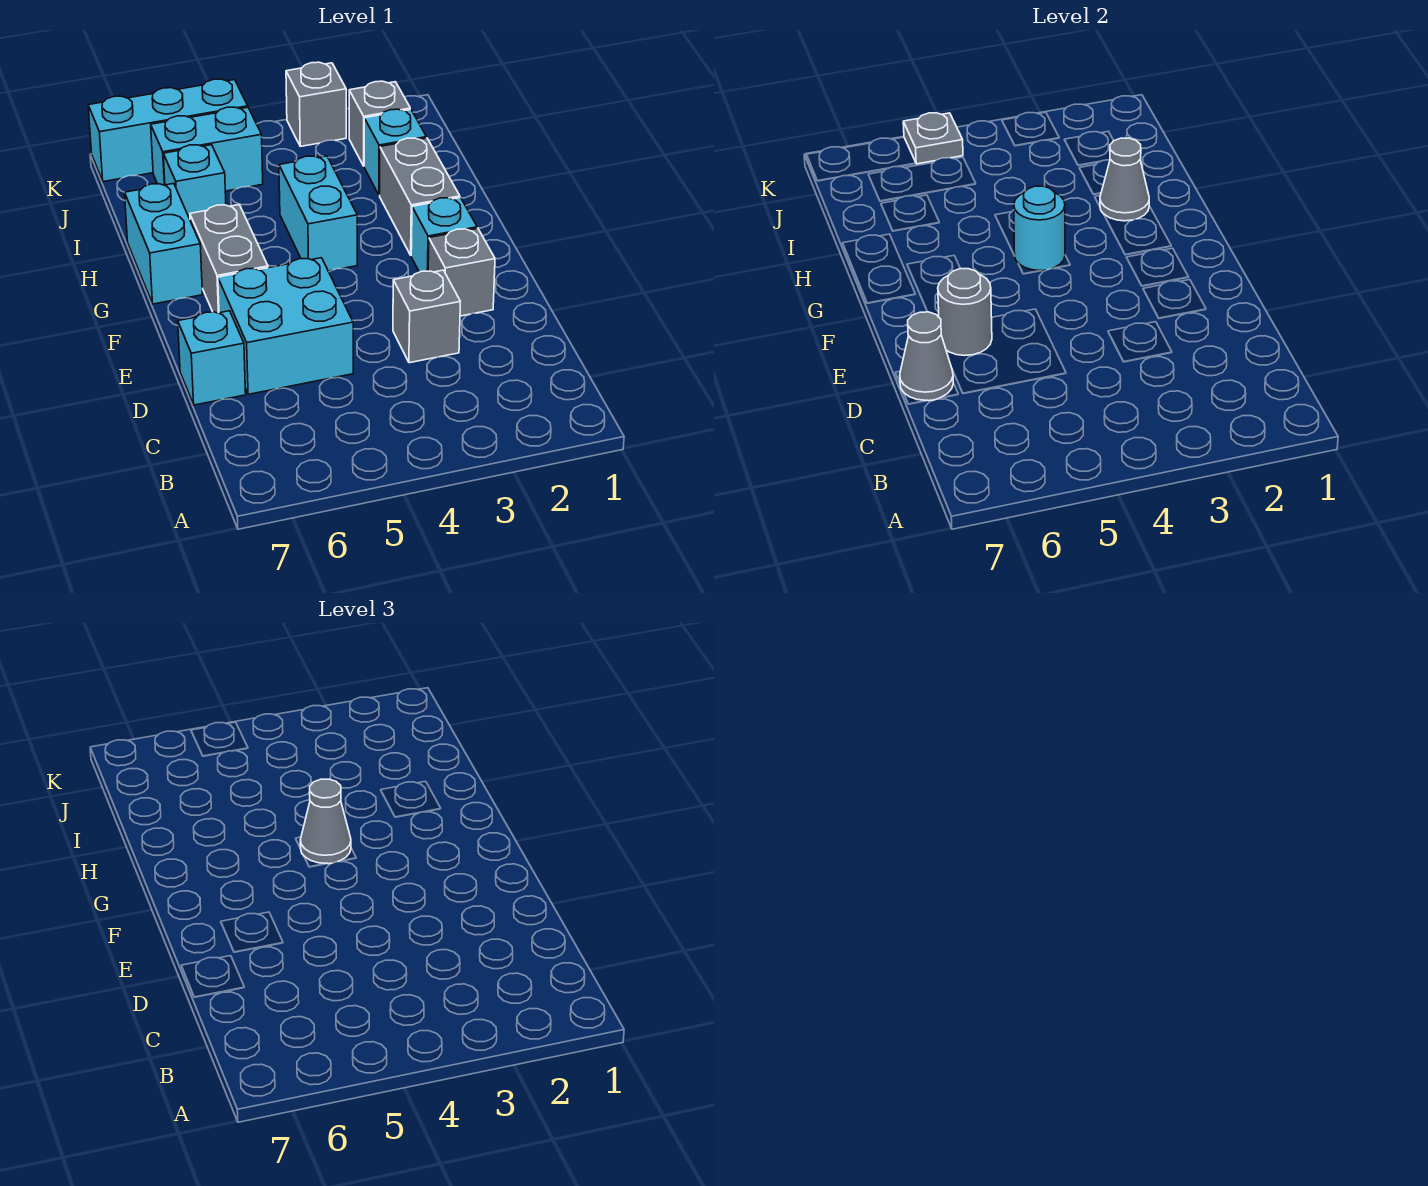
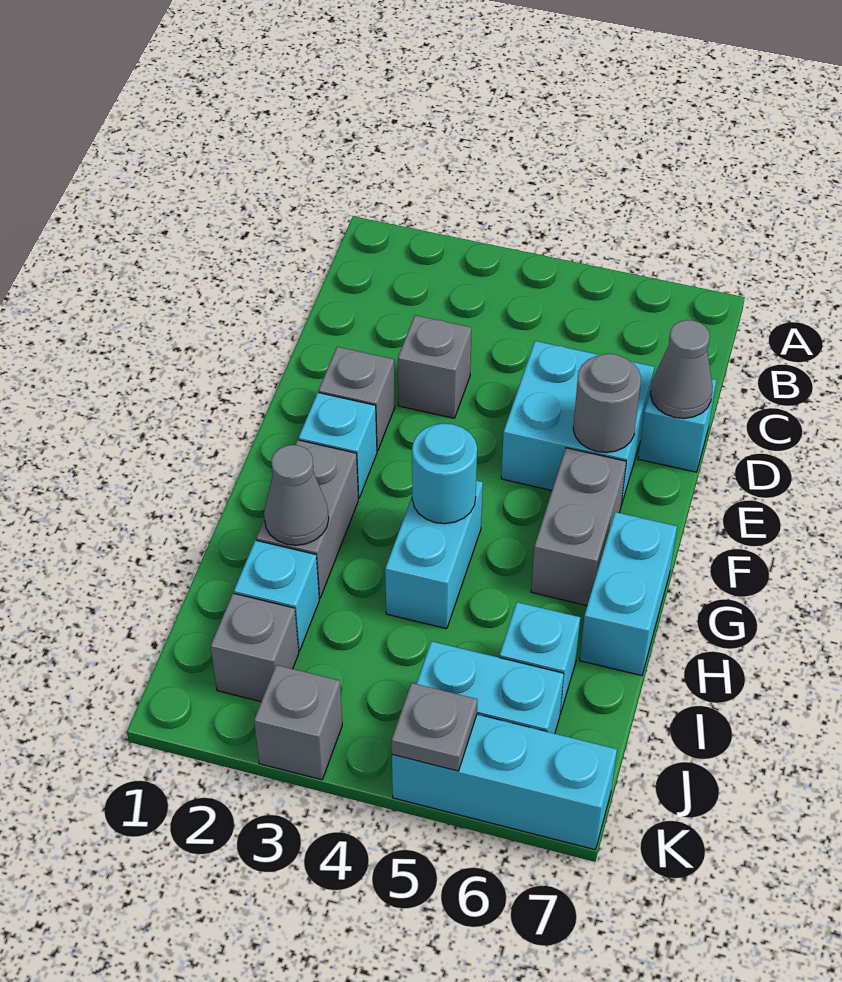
grey cone G4 level 3 -> none

